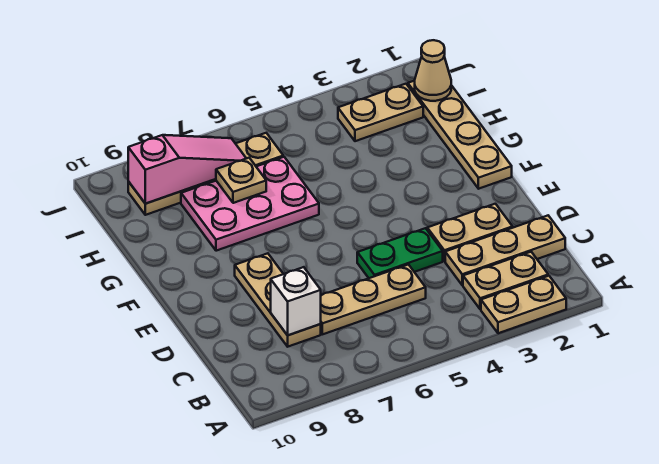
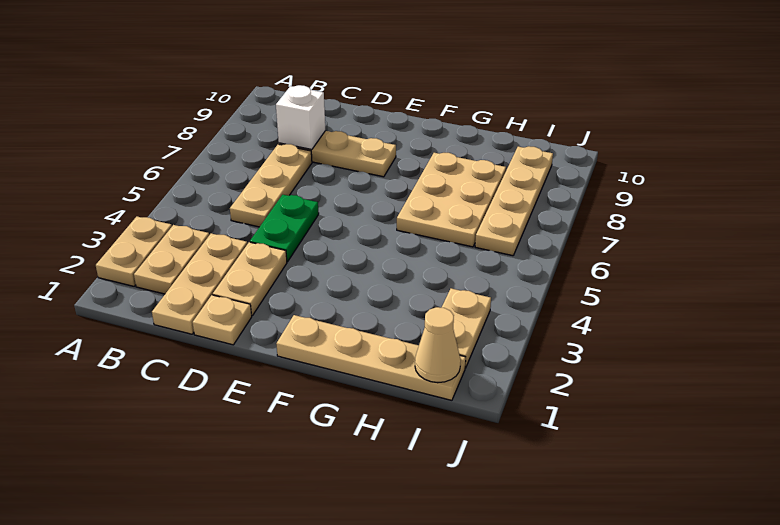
pink plate G6:H8 level 1 -> tan plate G6:H8 level 1
tan plate H7 level 2 -> tan plate D1 level 1
pink slope I7:I9 level 2 top 9 -> none

